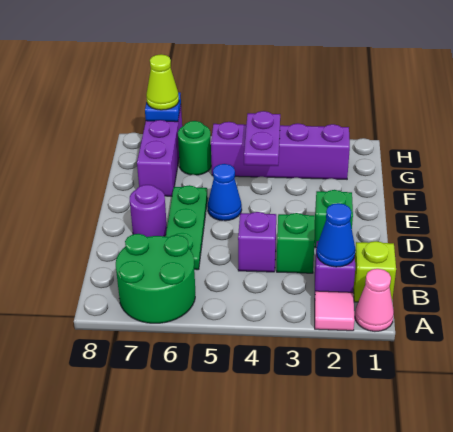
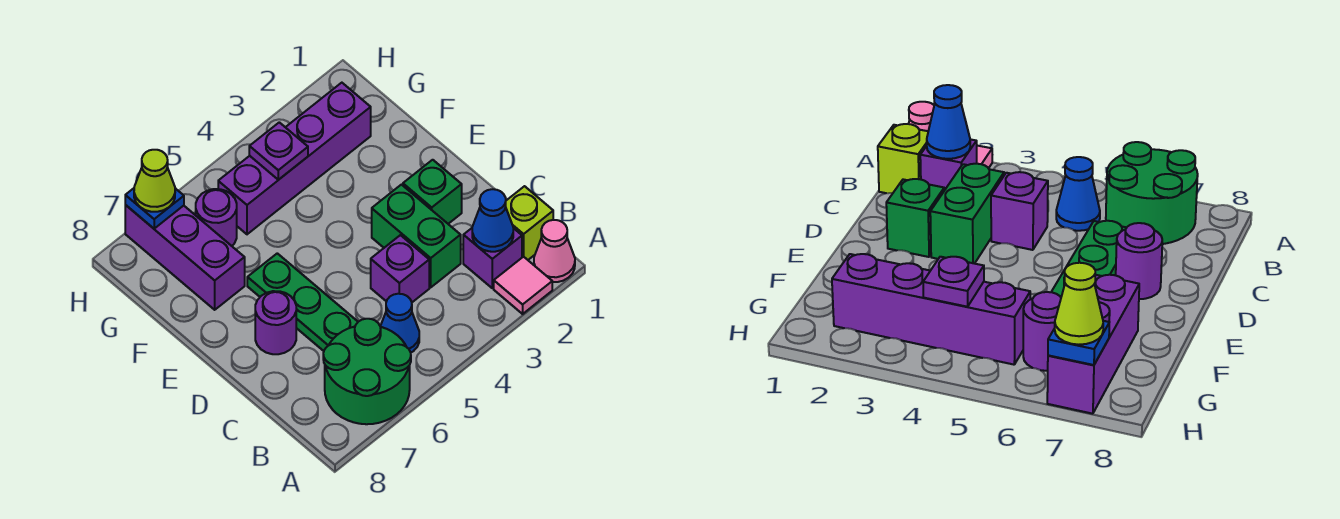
green brick C3 level 1 -> green brick C3:D3 level 1
blue cone E5 level 1 -> blue cone B5 level 1
purple plate F4:G4 level 2 -> purple plate G4 level 2
green round brick G6 level 1 -> purple round brick G6 level 1

